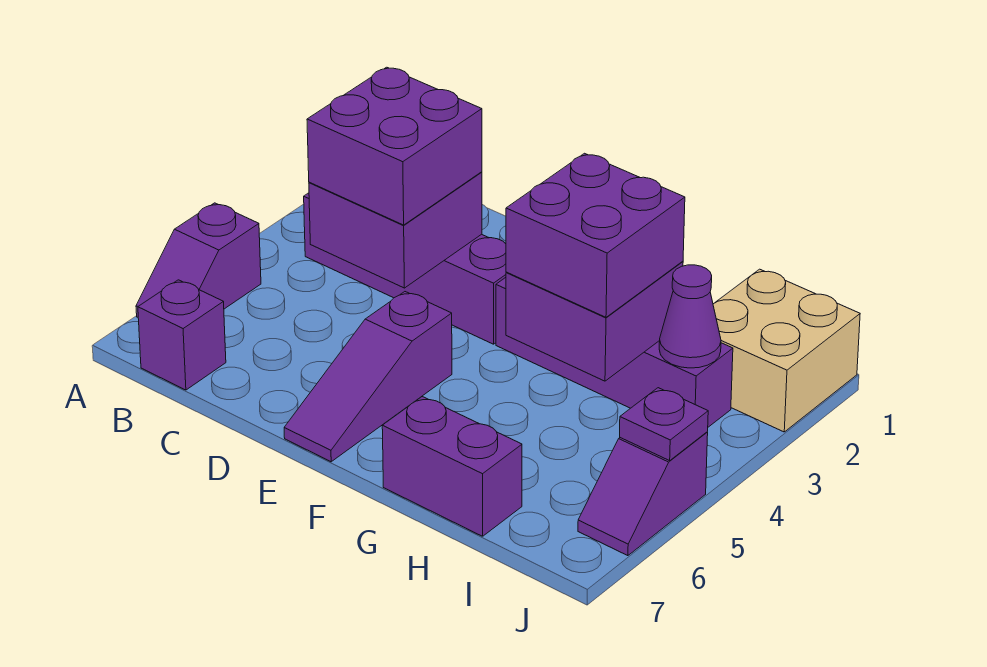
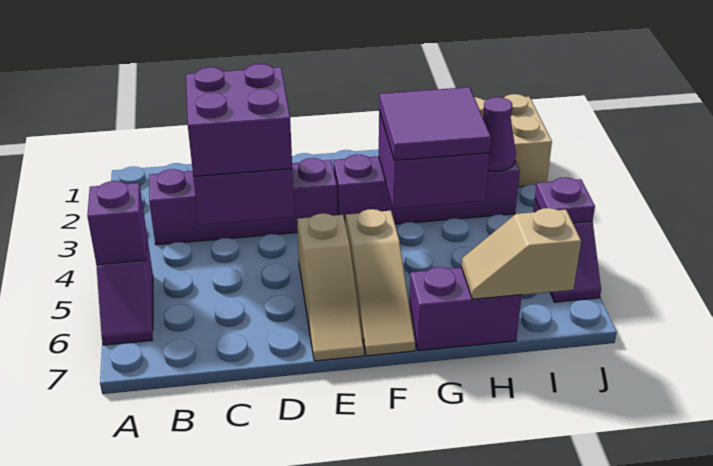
purple brick B7 level 1 -> purple brick A5 level 2
purple slope E5:E7 level 1 top 5 -> tan slope E5:E7 level 1 top 5
none -> tan slope F5:F7 level 1 top 5
purple brick G3:H4 level 3 -> purple tile G3:H4 level 3
none -> tan slope H7:I7 level 2 top I

